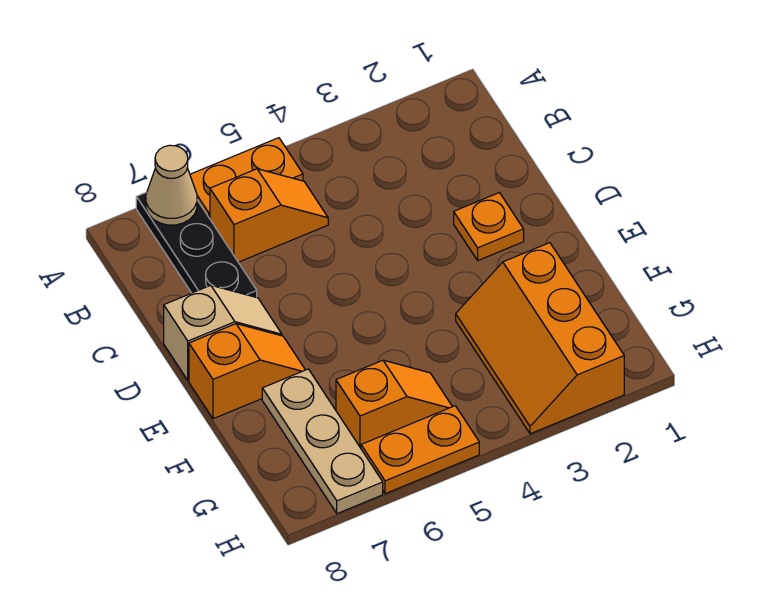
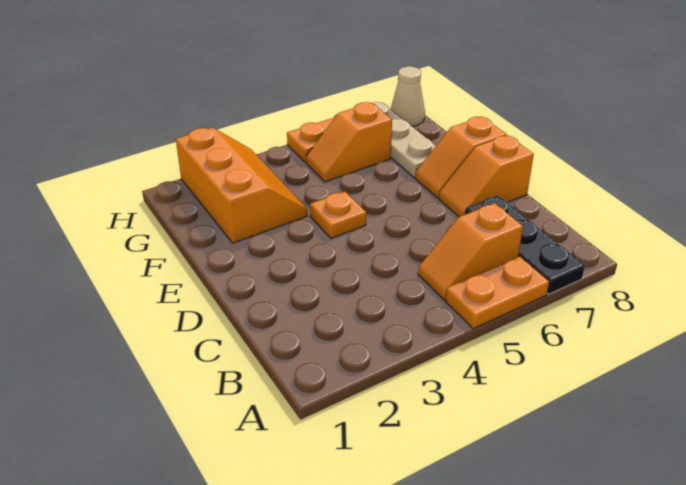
tan cone A7 level 2 -> tan cone H8 level 1
orange plate D2 level 1 -> orange plate E4 level 1
tan slope D7:D8 level 1 top 8 -> orange slope D7:D8 level 1 top 8

